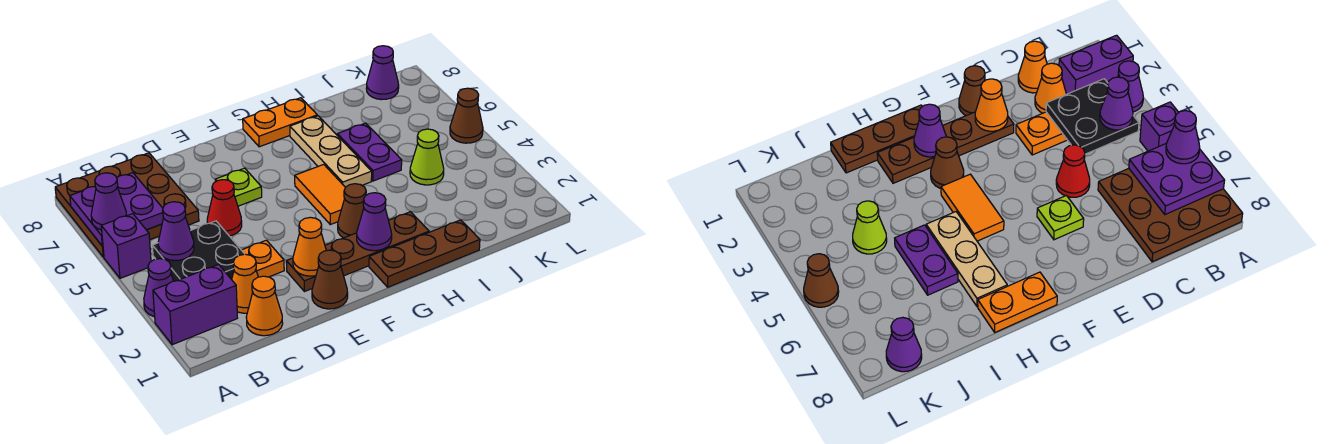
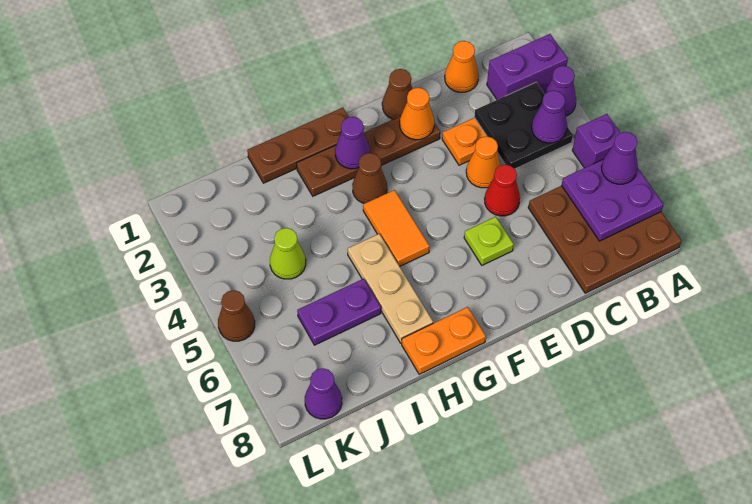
orange cone C2 level 1 -> orange cone D4 level 1
purple plate I5:I6 level 1 -> purple plate I6:J6 level 1

